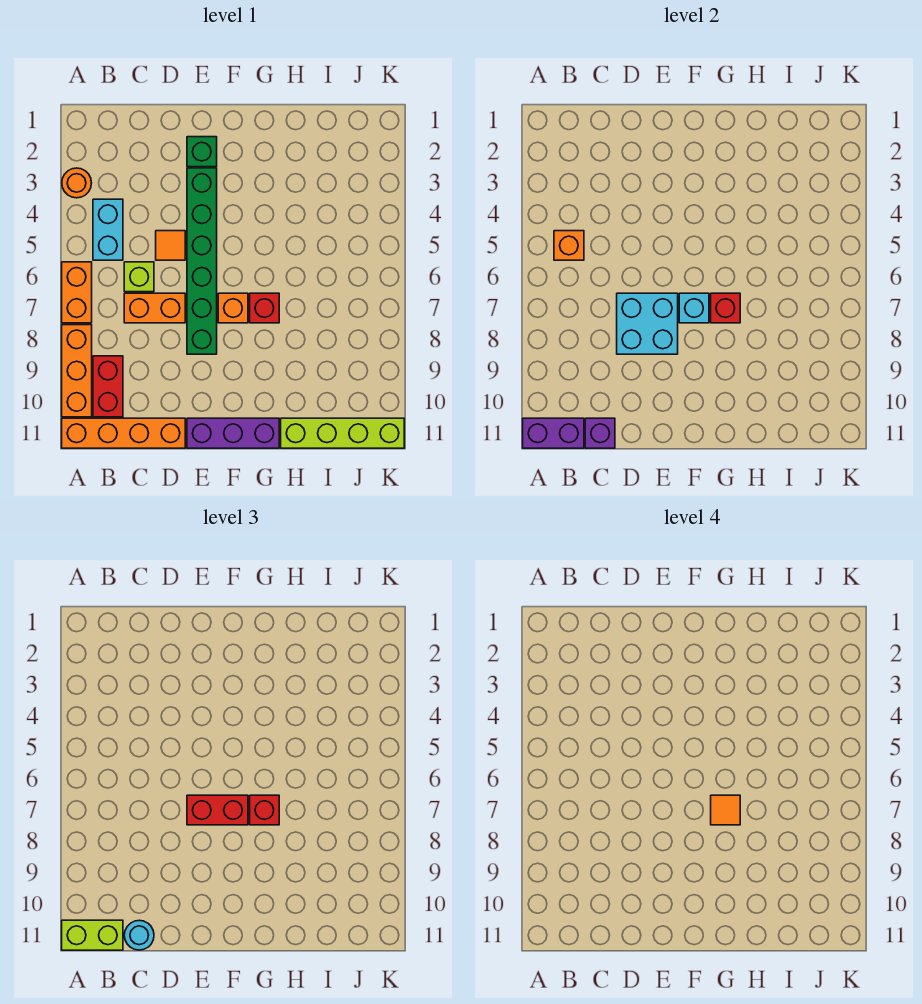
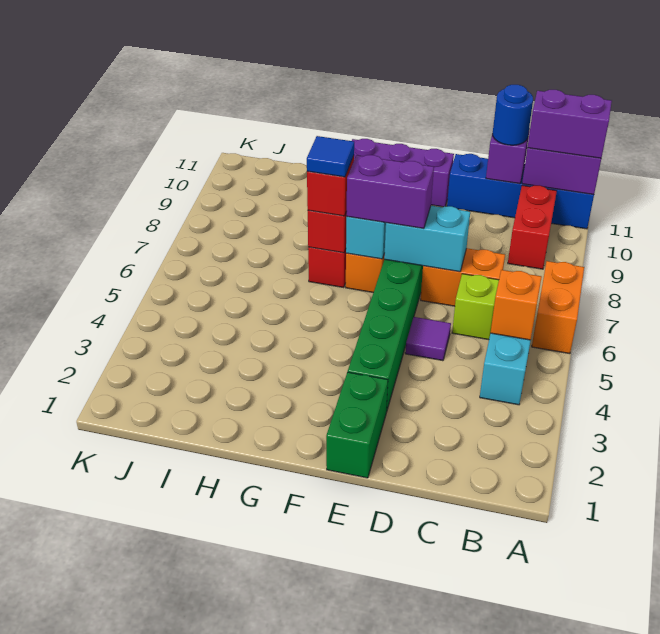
orange round brick A3 level 1 -> none
orange brick A8:A10 level 1 -> none
orange brick A11:D11 level 1 -> blue brick A11:D11 level 1
lime brick A11:B11 level 3 -> purple brick A11:B11 level 3
cyan round brick C11 level 3 -> blue round brick C11 level 3
orange tile D5 level 1 -> purple tile D5 level 1
cyan brick D7:E8 level 2 -> cyan brick D7:E7 level 2
green brick E2 level 1 -> green brick E1:E2 level 1
red brick E7:F7 level 3 -> purple brick E7:F7 level 3
orange tile G7 level 4 -> blue tile G7 level 4
lime brick H11:K11 level 1 -> none

